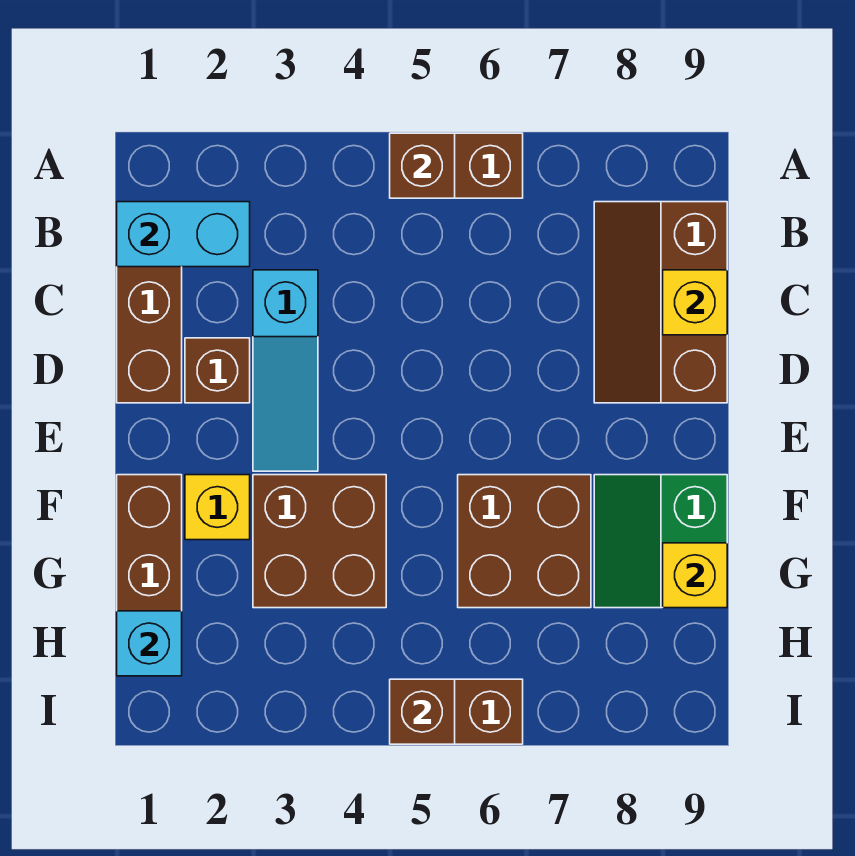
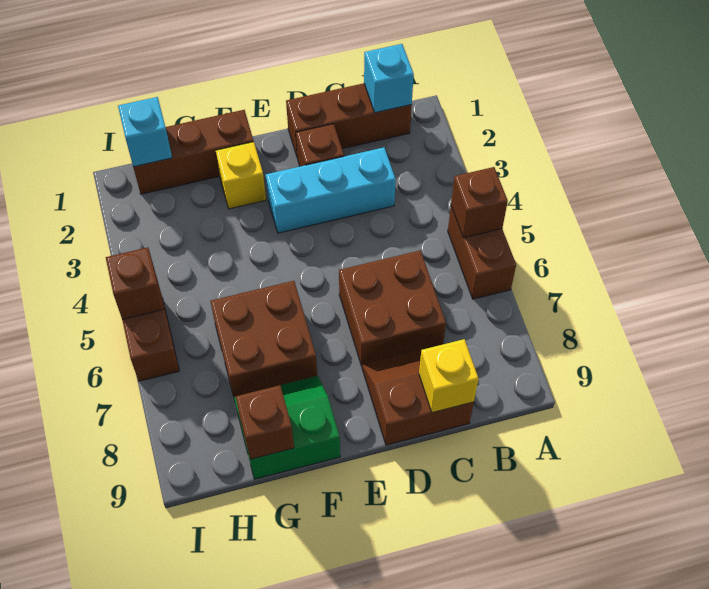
cyan brick B1:B2 level 2 -> cyan brick B1 level 2
brown slope B8:D9 level 1 top 9 -> brown slope C8:D9 level 1 top 9
cyan slope C3:E3 level 1 top C -> cyan brick C3:E3 level 1
brown brick F3:G4 level 1 -> brown brick C6:D7 level 1
yellow brick G9 level 2 -> brown brick G9 level 2

